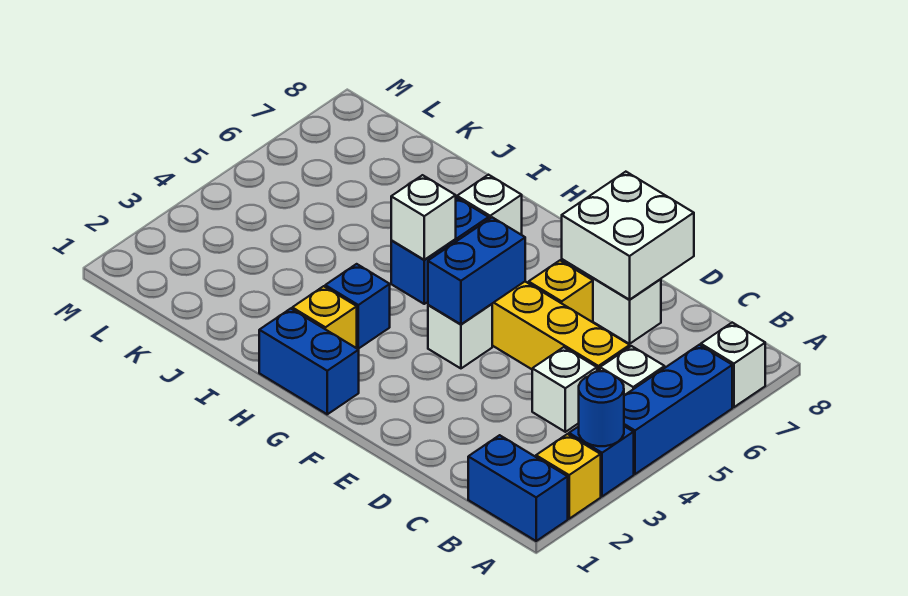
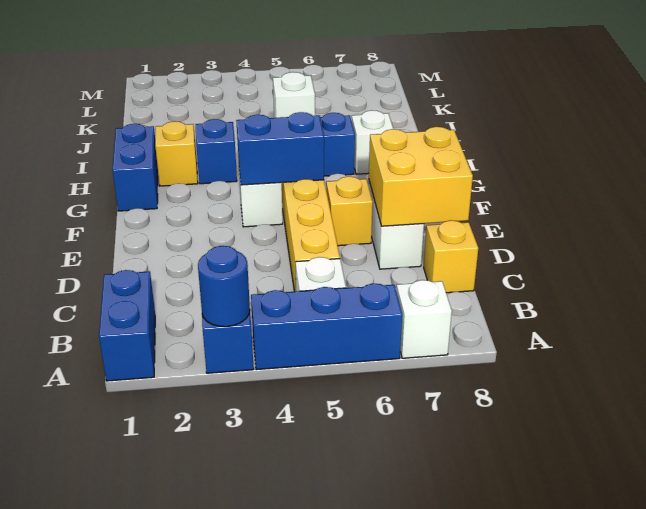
yellow brick A2 level 1 -> yellow brick C8 level 1
white brick C4 level 1 -> none
white brick D7:E8 level 2 -> yellow brick D7:E8 level 2

